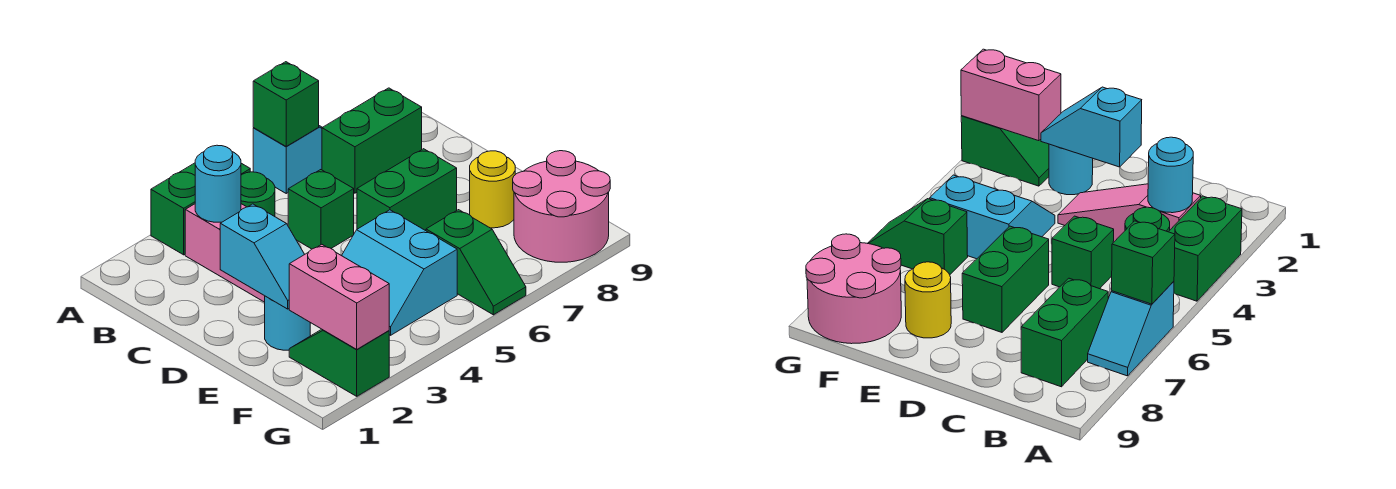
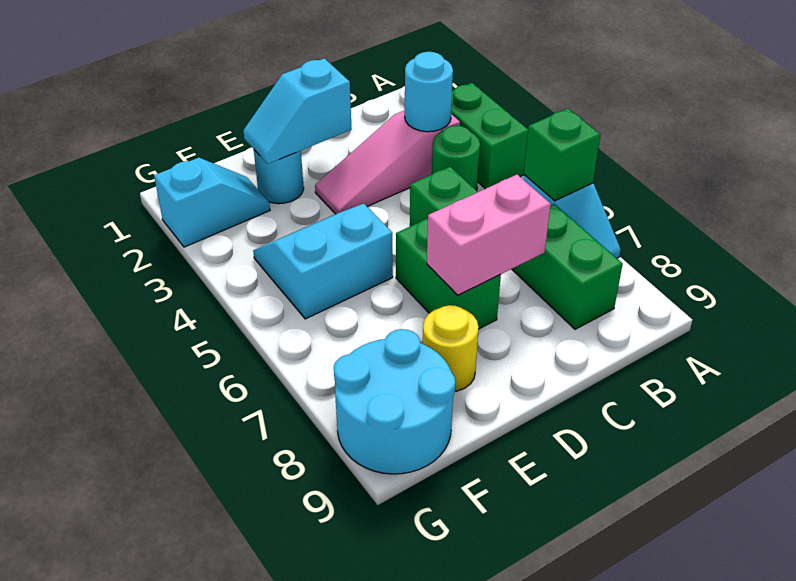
green slope F2:G2 level 1 top G -> cyan slope F2:G2 level 1 top G
pink brick F2:G2 level 2 -> pink brick C7:D7 level 2
green slope F6:G6 level 1 top F -> none
pink round brick F8:G9 level 1 -> cyan round brick F8:G9 level 1

